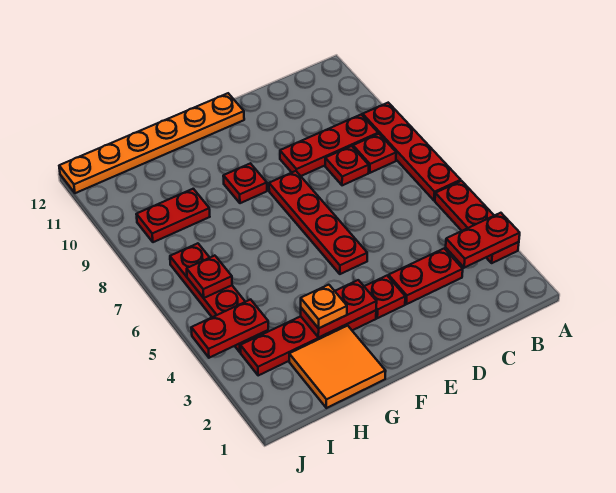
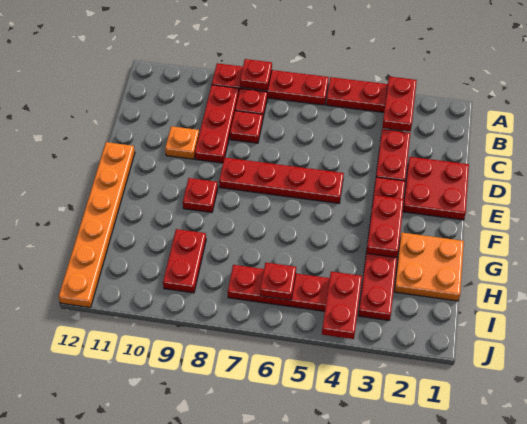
none -> red plate A8 level 2
none -> red plate D1:E2 level 1
orange tile G1:H2 level 1 -> orange plate G1:H2 level 1
orange plate G3 level 3 -> orange plate D10 level 1

